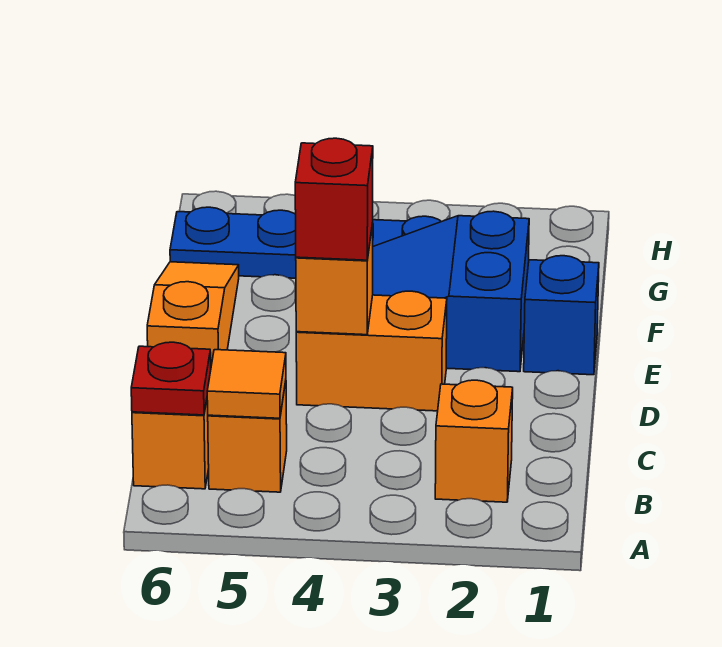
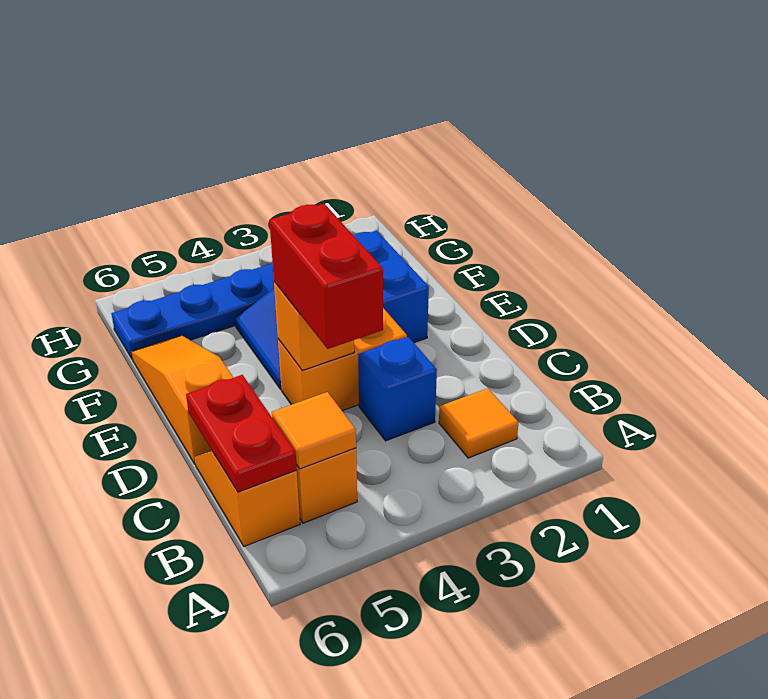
orange brick B2 level 1 -> orange tile B2 level 1
red plate B6 level 2 -> red plate B6:C6 level 2
red brick D4 level 3 -> red brick C4:D4 level 3
blue brick E1 level 1 -> blue brick C3 level 1

